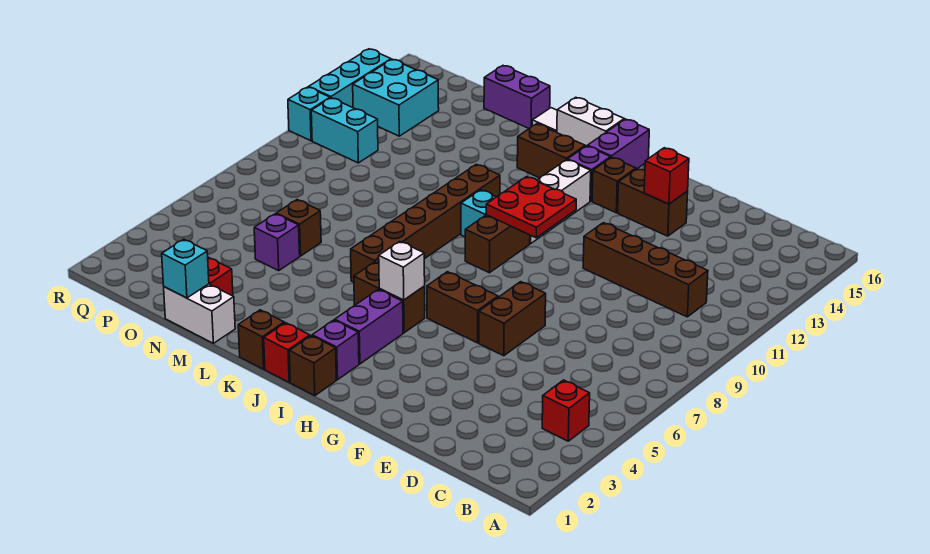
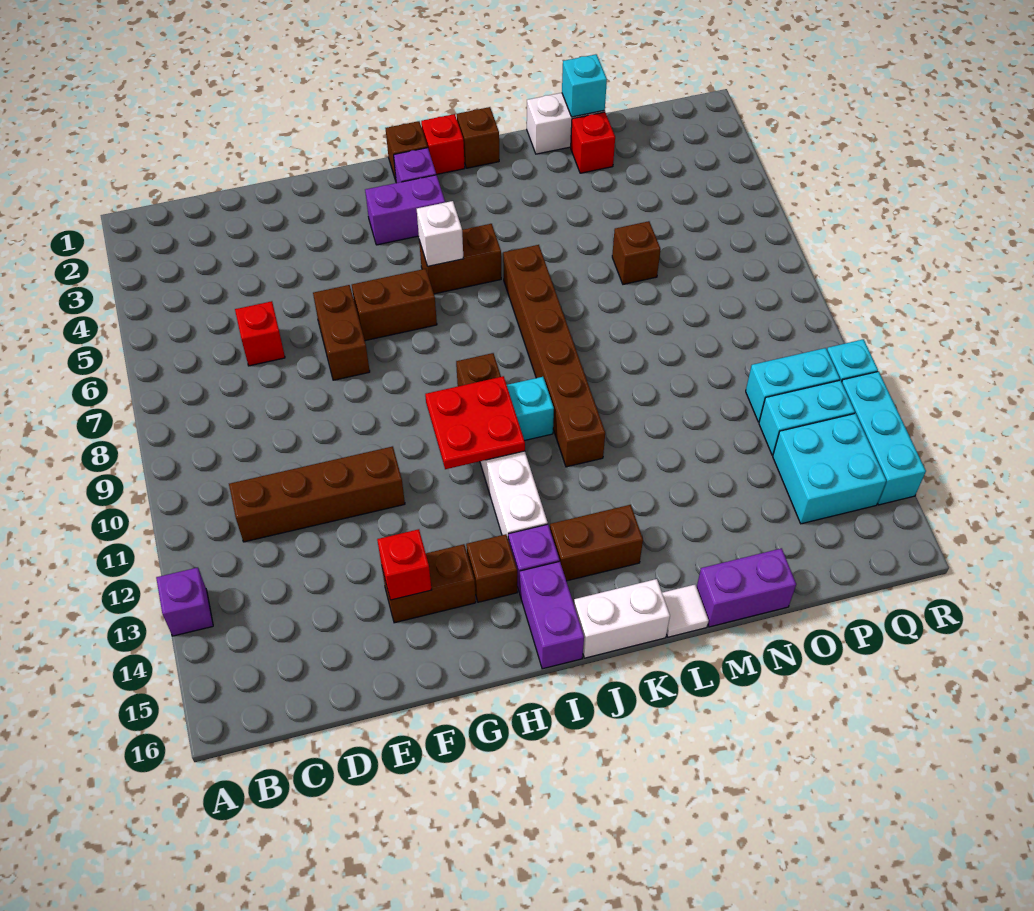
red brick B4 level 1 -> red brick D6 level 1
purple brick I3:I4 level 1 -> purple brick H3:I3 level 1
purple brick N5 level 1 -> purple brick A13 level 1
none -> cyan brick P12:Q12 level 1

